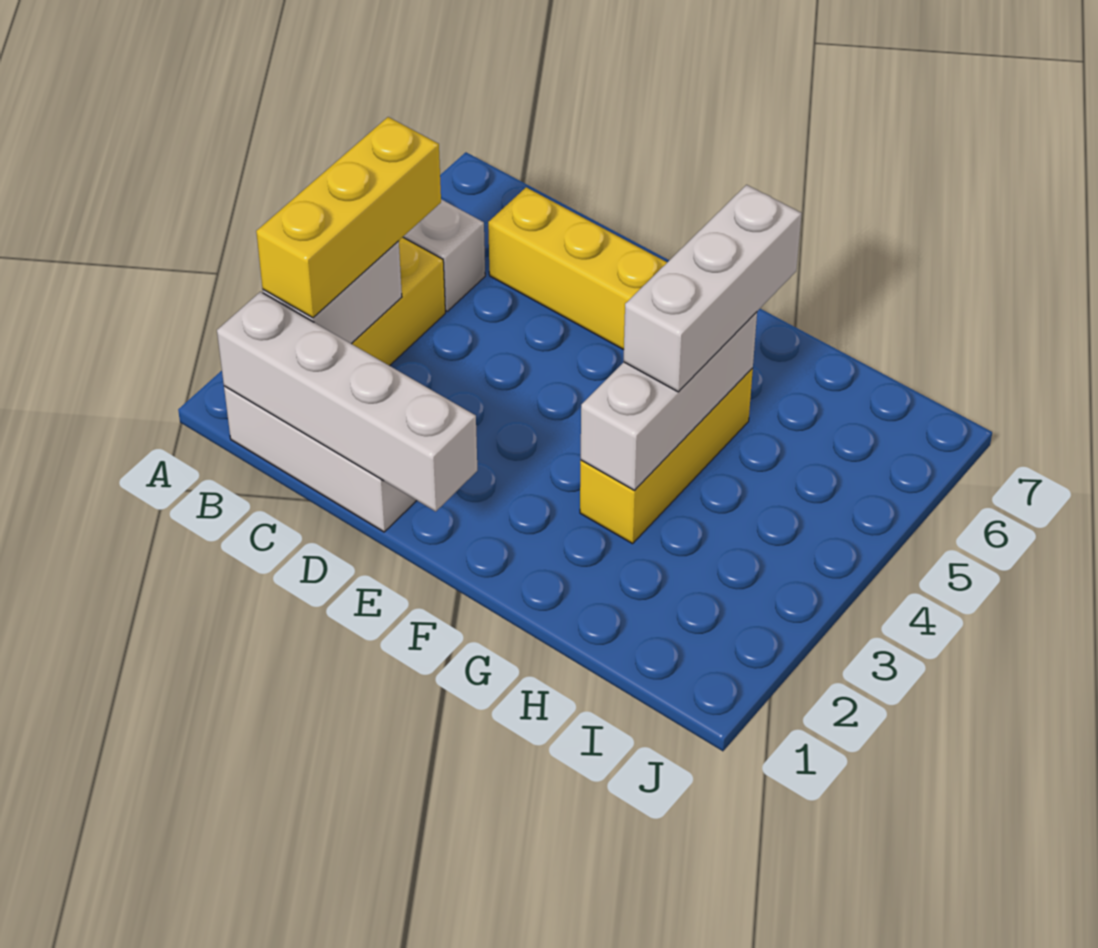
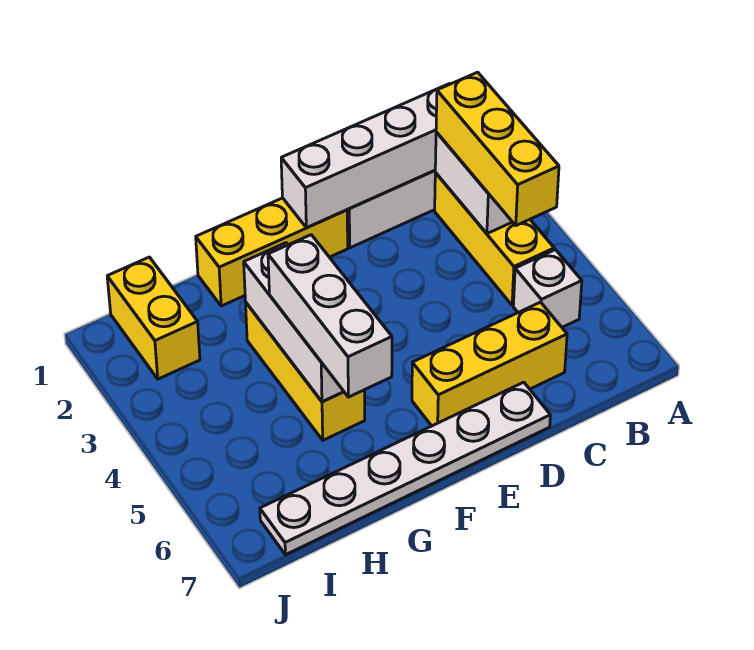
none -> white plate D7:I7 level 1
none -> yellow brick E1:G1 level 1
none -> yellow brick I1:I2 level 1

